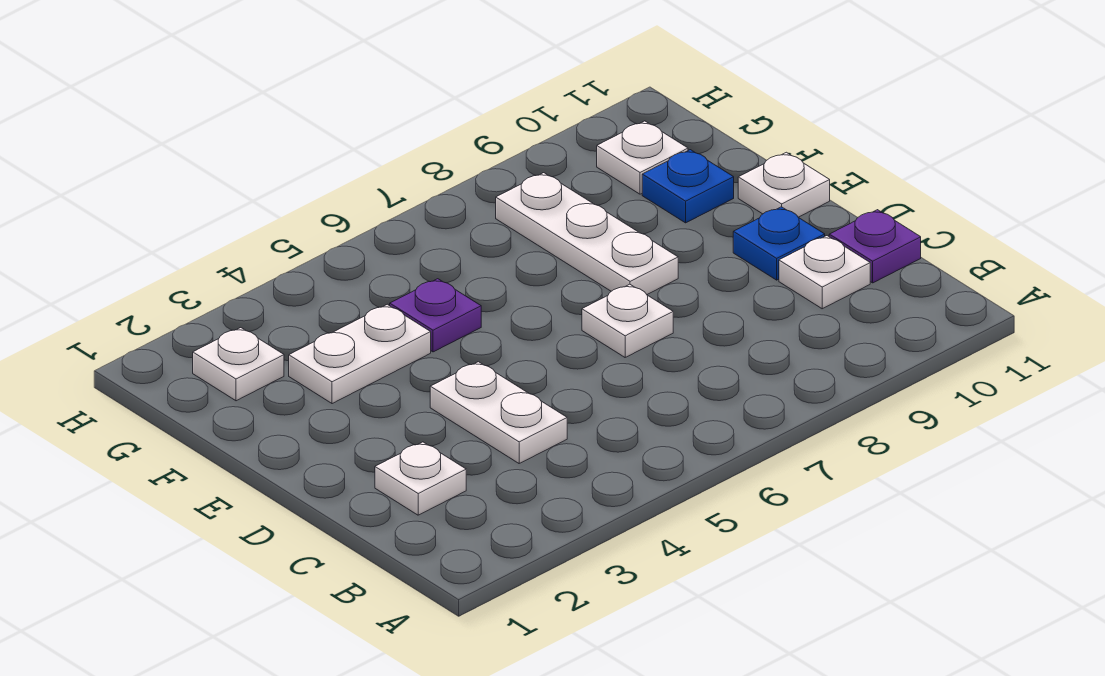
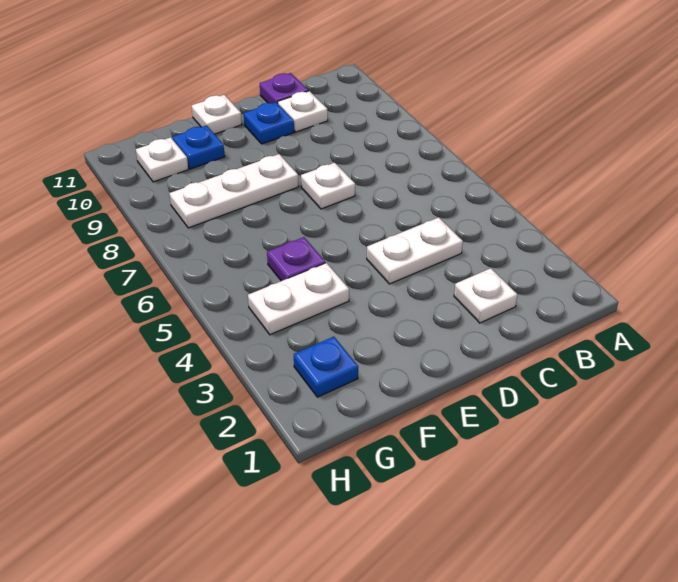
white plate F3:F4 level 1 -> white plate F4:G4 level 1
white plate G2 level 1 -> blue plate G2 level 1

